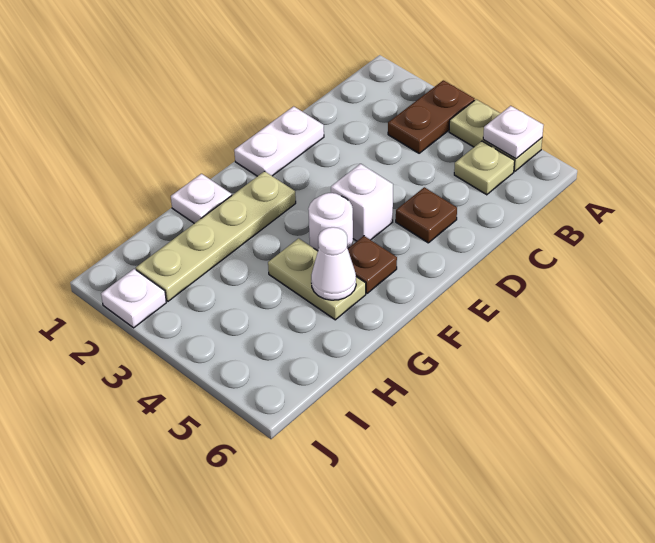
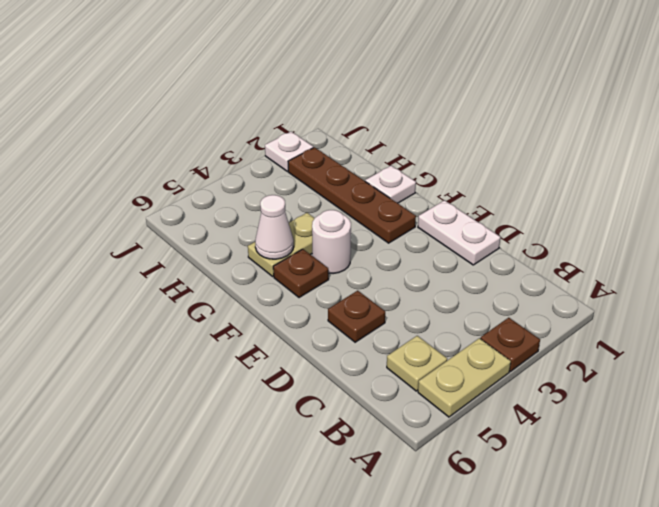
brown plate A3:B3 level 1 -> brown plate A3 level 1
white plate A5 level 2 -> none
white brick E4 level 1 -> none
tan plate F2:I2 level 1 -> brown plate F2:I2 level 1

